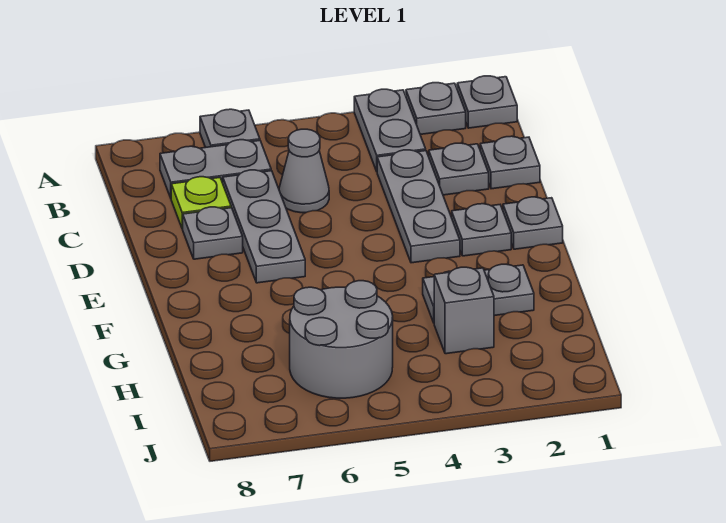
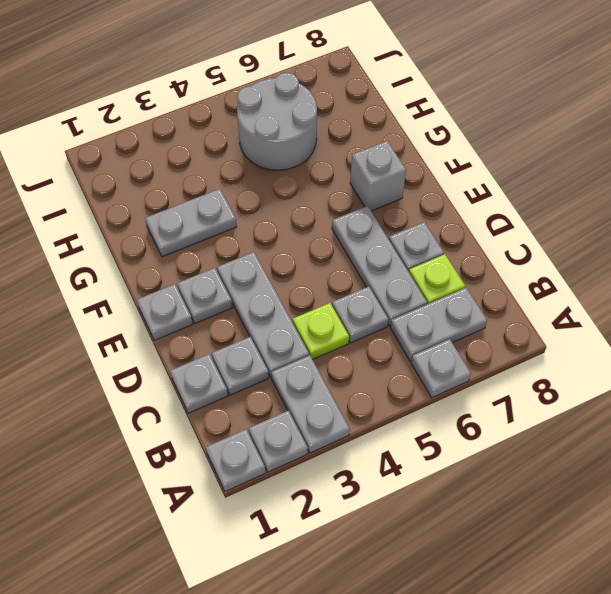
none -> lime plate C4 level 1
grey cone C5 level 1 -> grey plate C5 level 1
grey brick H3 level 1 -> grey brick F7 level 1

